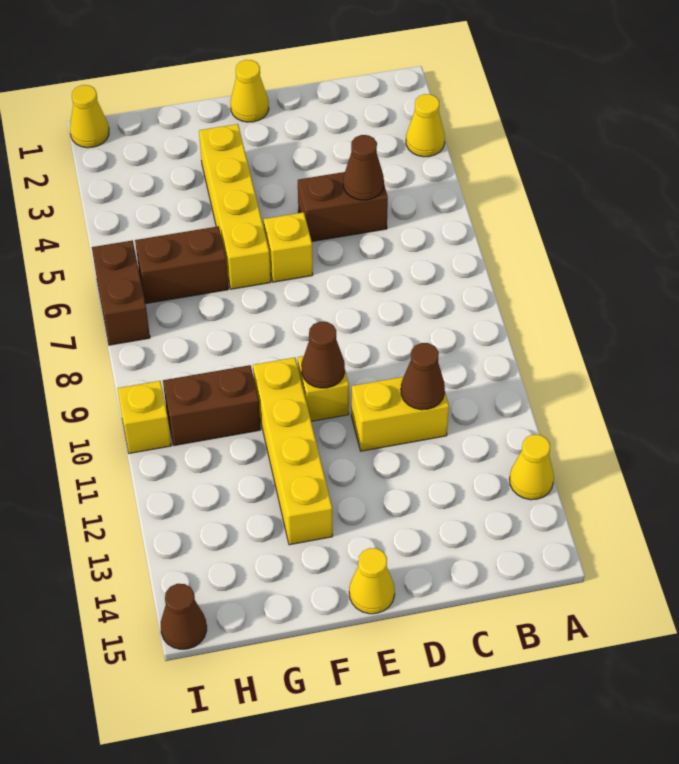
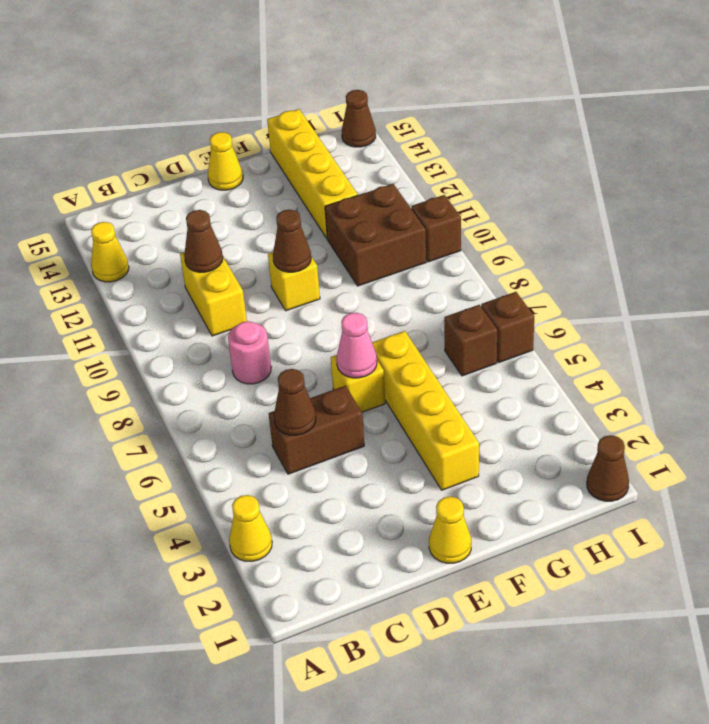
none -> pink round brick C8 level 1
yellow brick C11:D11 level 1 -> yellow brick C10:C11 level 1
none -> pink cone E6 level 2
yellow brick F10:F13 level 1 -> yellow brick G12:G15 level 1
brown brick G6:H6 level 1 -> brown brick H6 level 1
brown brick G10:H10 level 1 -> brown brick G10:H11 level 1
yellow cone I1 level 1 -> brown cone I1 level 1
brown brick I6:I7 level 1 -> brown brick I6 level 1
yellow brick I10 level 1 -> brown brick I10 level 1

